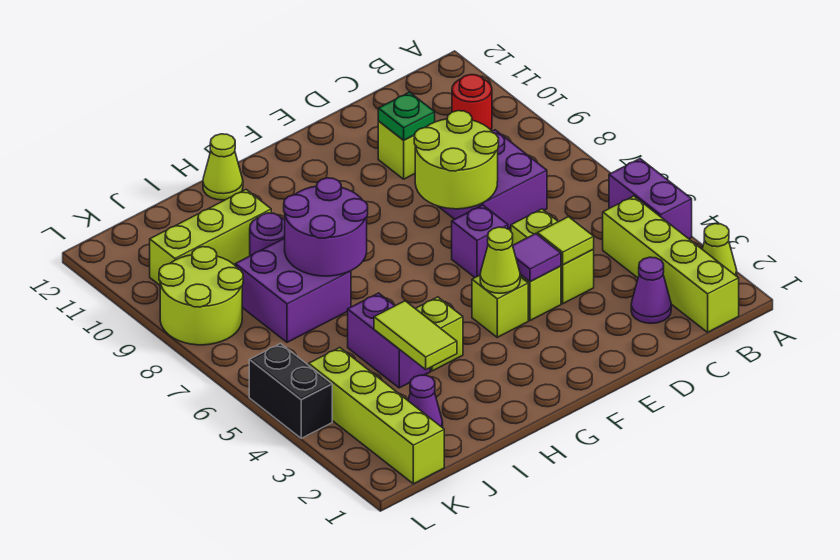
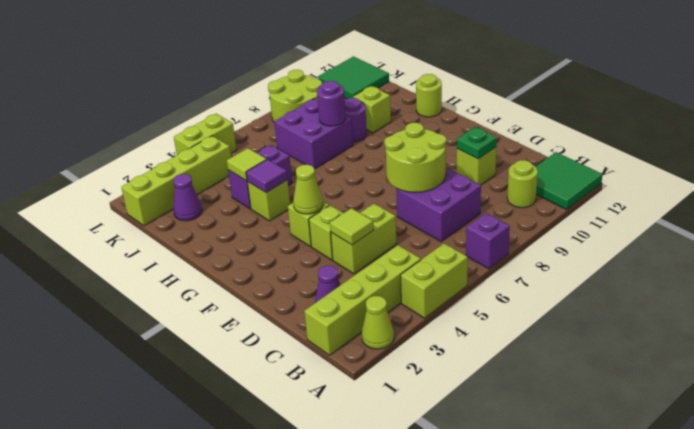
purple brick A4:A5 level 1 -> lime brick A4:A5 level 1
none -> green tile A11:B12 level 1
red round brick B10 level 1 -> lime round brick B10 level 1
purple tile E4 level 2 -> purple tile H4 level 2
purple brick E6 level 1 -> purple brick A7 level 1
purple round brick H7:I8 level 2 -> purple round brick I8 level 2
lime cone H12 level 1 -> lime round brick H12 level 1
lime tile I3:I4 level 2 -> lime tile I4 level 2
lime brick I10:K10 level 1 -> lime brick I10 level 1
none -> green tile K11:L12 level 1
black brick L4:L5 level 1 -> lime brick L4:L5 level 1

